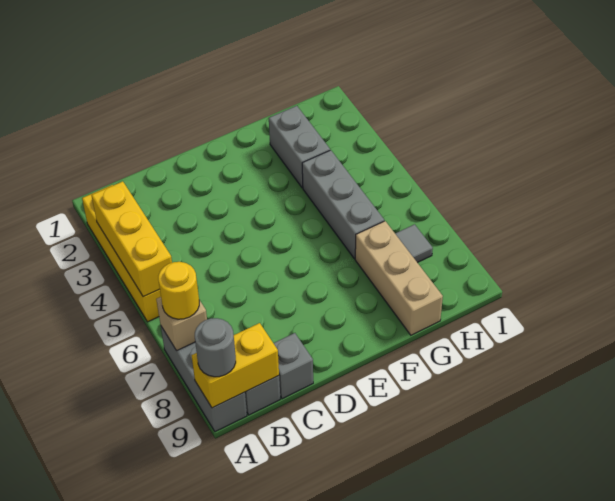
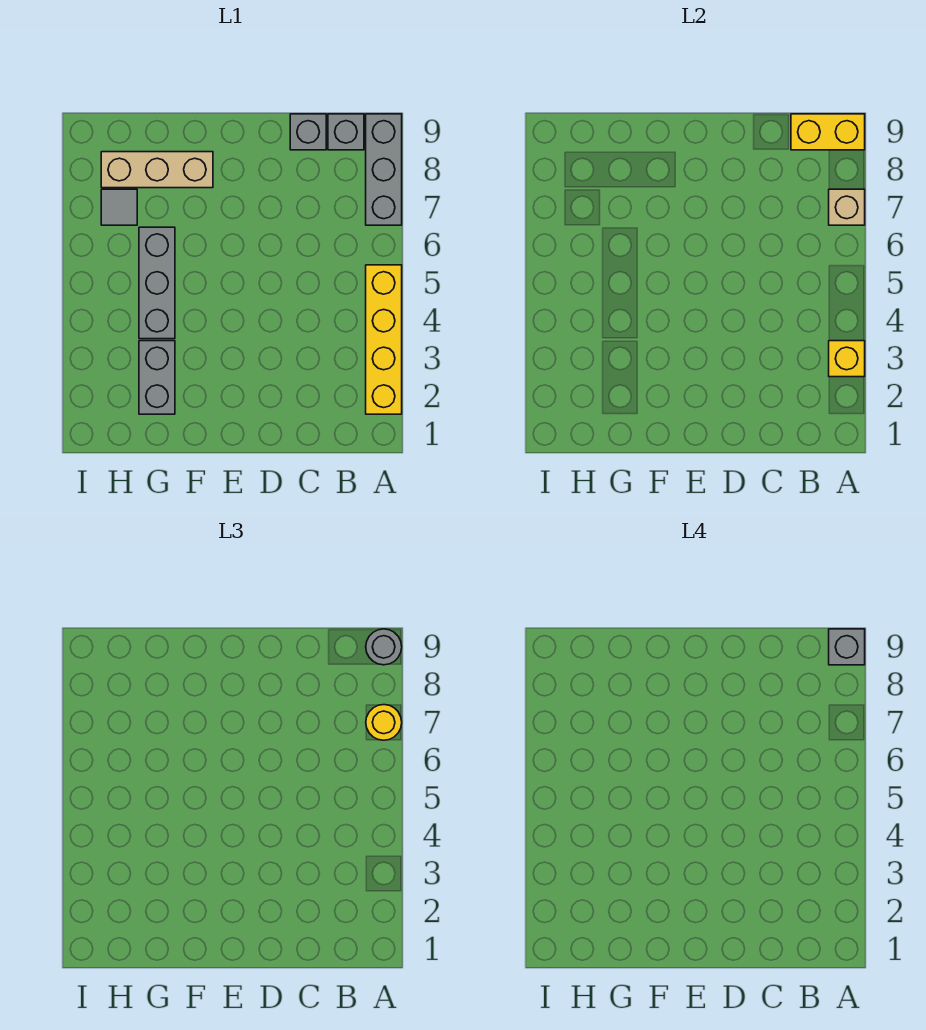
yellow brick A3:A5 level 2 -> yellow brick A3 level 2
none -> grey brick A9 level 4
tan brick G7:G9 level 1 -> tan brick F8:H8 level 1

